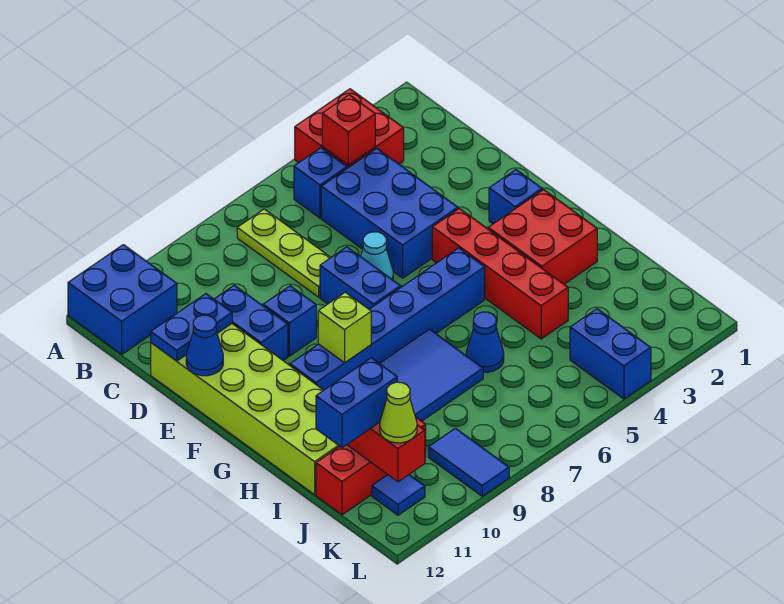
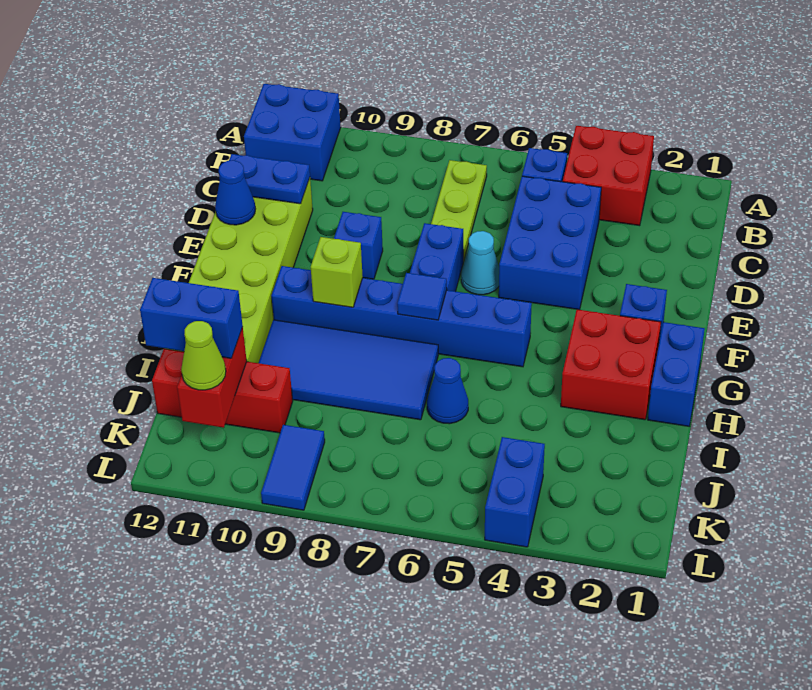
red brick B4 level 2 -> none
blue brick D10:E10 level 1 -> blue brick G1:H1 level 1
red brick F4:I4 level 1 -> none
blue tile K11 level 1 -> blue tile G7 level 2

